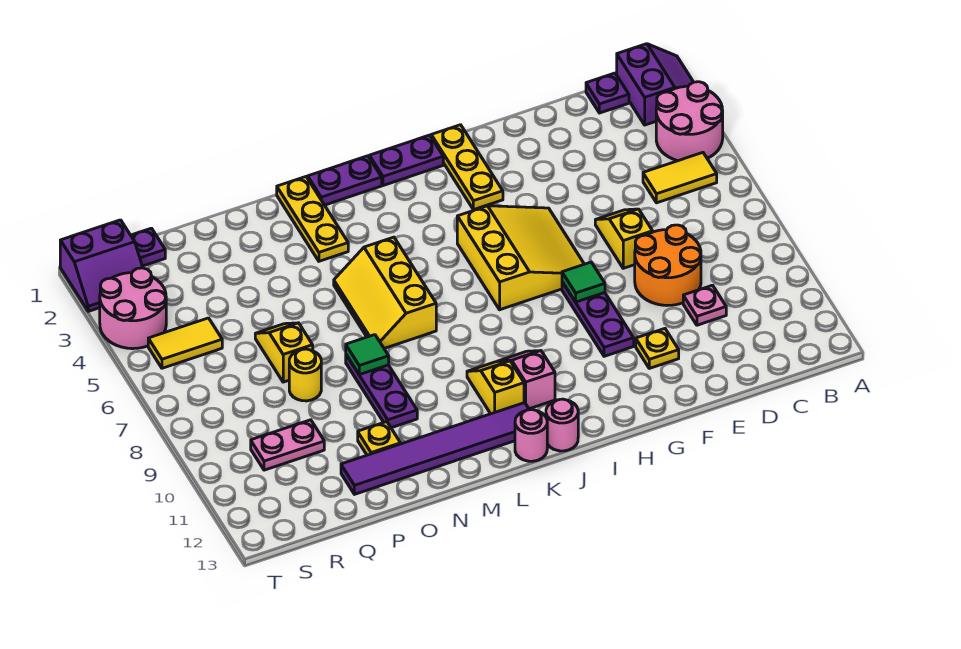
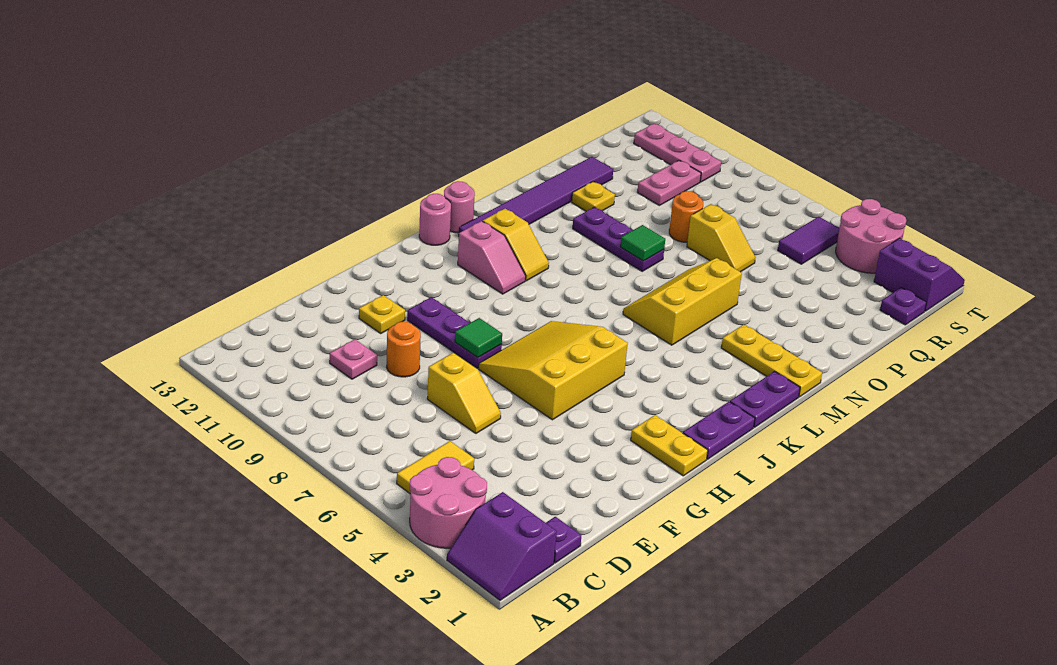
orange round brick D8:E9 level 1 -> orange round brick E9 level 1
yellow slope G5:I7 level 1 top I -> yellow slope G5:I7 level 1 top 5
yellow plate H1:H3 level 1 -> yellow plate H1:H2 level 1
yellow slope L5:M7 level 1 top L -> yellow slope L5:N6 level 1 top 5
yellow round brick P8 level 1 -> orange round brick P8 level 1
yellow tile R5:S5 level 1 -> purple tile R5:S5 level 1
purple slope S1:T2 level 1 top 1 -> purple slope S1:T2 level 1 top S
none -> pink plate S10:S12 level 1

